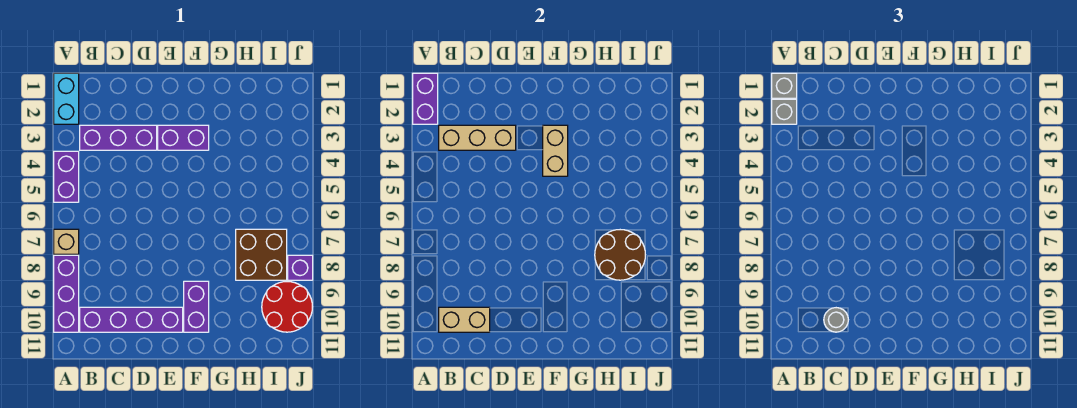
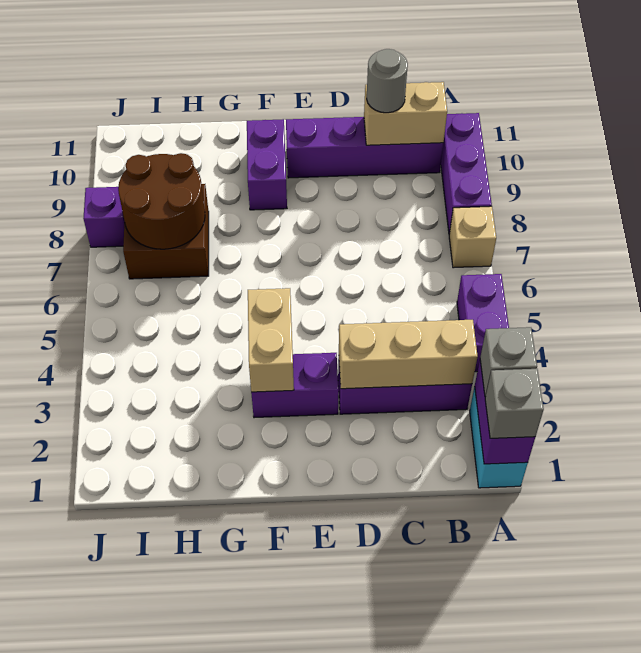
red round brick I9:J10 level 1 -> none

